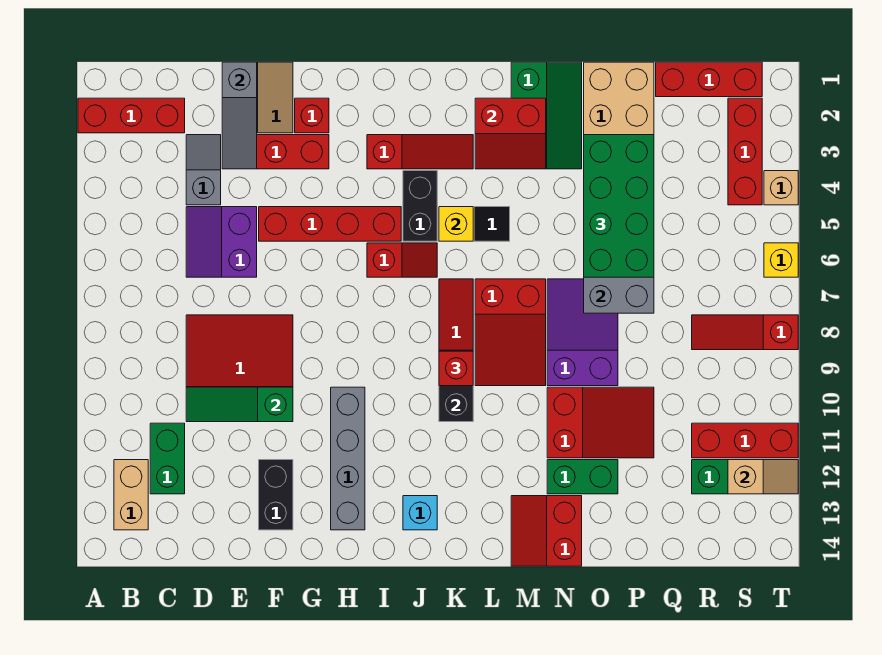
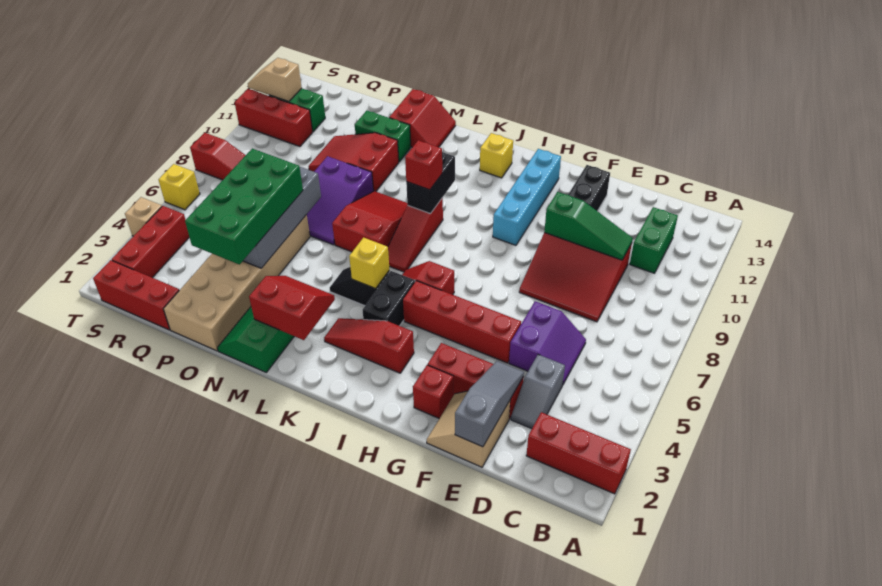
tan brick B12:B13 level 1 -> none
grey brick H10:H13 level 1 -> cyan brick H10:H13 level 1
cyan brick J13 level 1 -> yellow brick J13 level 1

